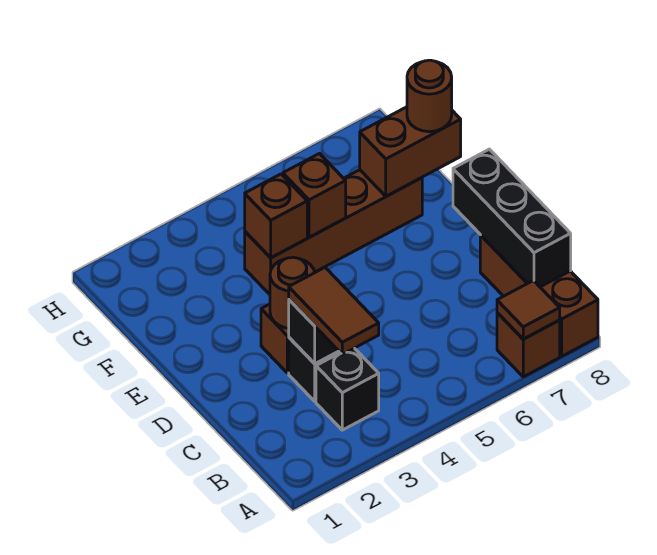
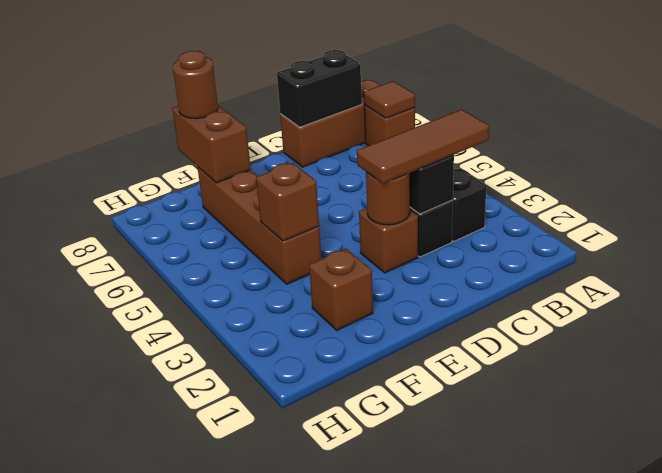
brown tile B3:C3 level 3 -> brown tile B3:D3 level 3
black brick B8:D8 level 2 -> black brick B8:C8 level 2
brown brick F5 level 2 -> brown brick F2 level 1

